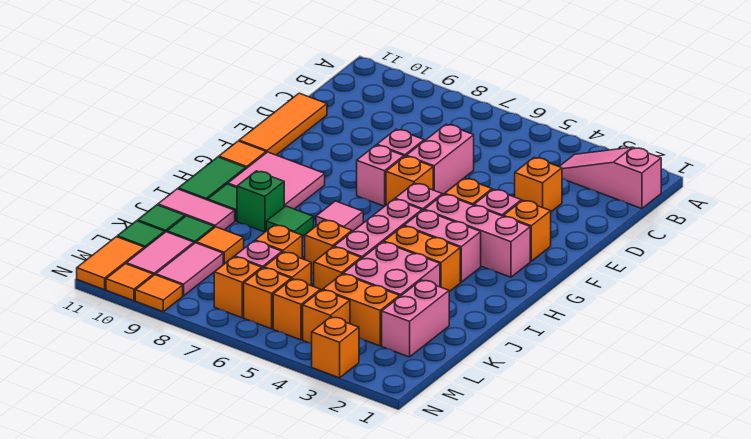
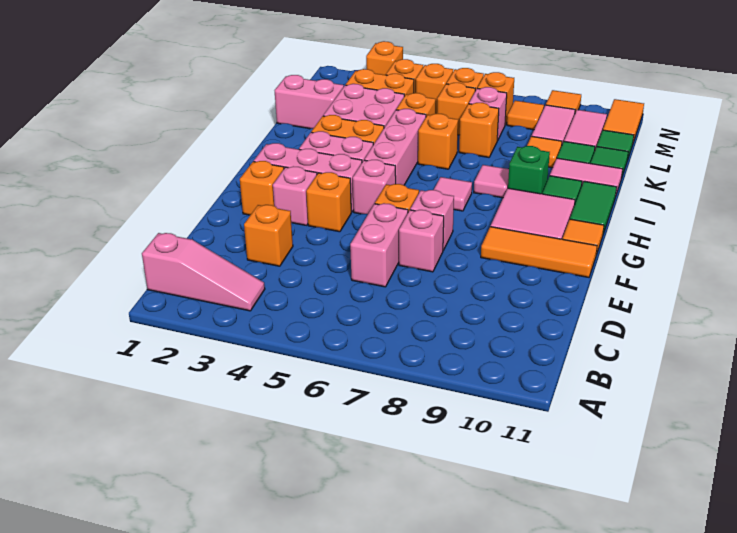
orange tile D11:F11 level 1 -> orange tile F9:F11 level 1
green tile I8 level 1 -> pink tile I8 level 1
pink brick K2:L2 level 1 -> pink brick K1:K2 level 1
orange tile N10 level 1 -> orange tile M8 level 1

